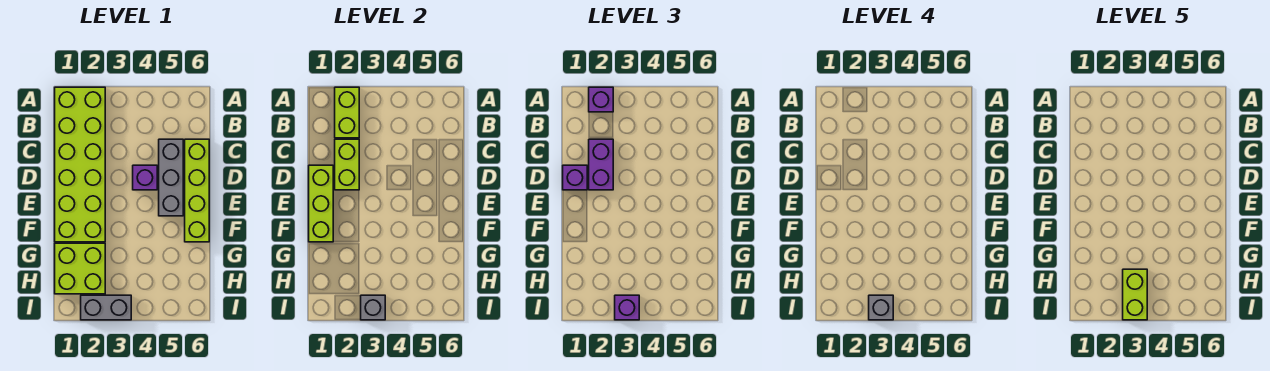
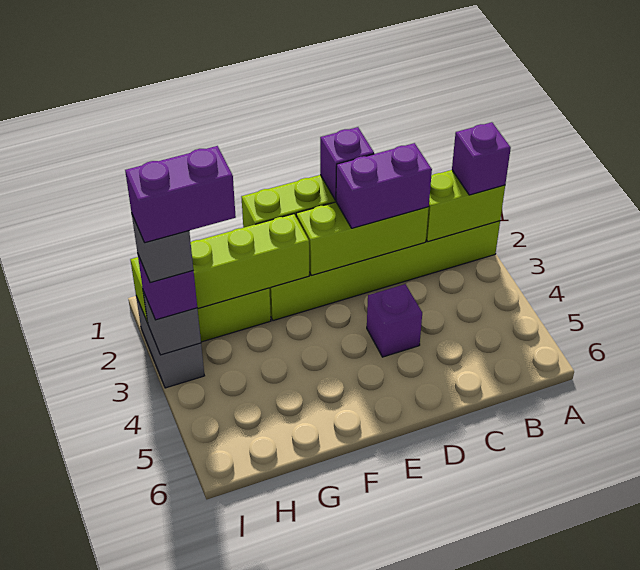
lime brick C2:D2 level 2 -> lime brick C2:E2 level 2
grey brick C5:E5 level 1 -> none
lime brick C6:F6 level 1 -> lime brick F2:I2 level 2
lime brick H3:I3 level 5 -> purple brick H3:I3 level 5

